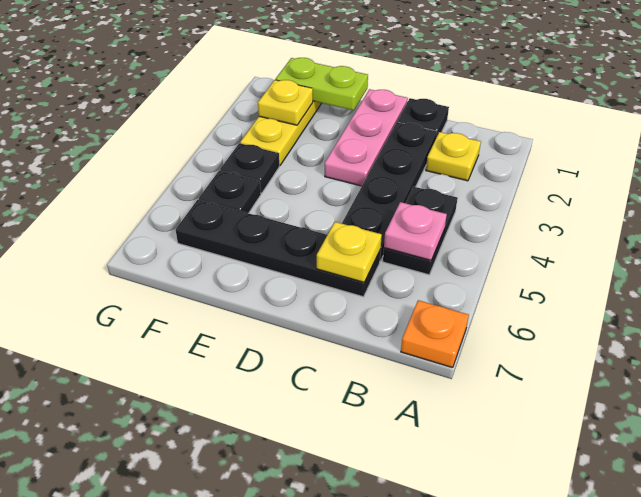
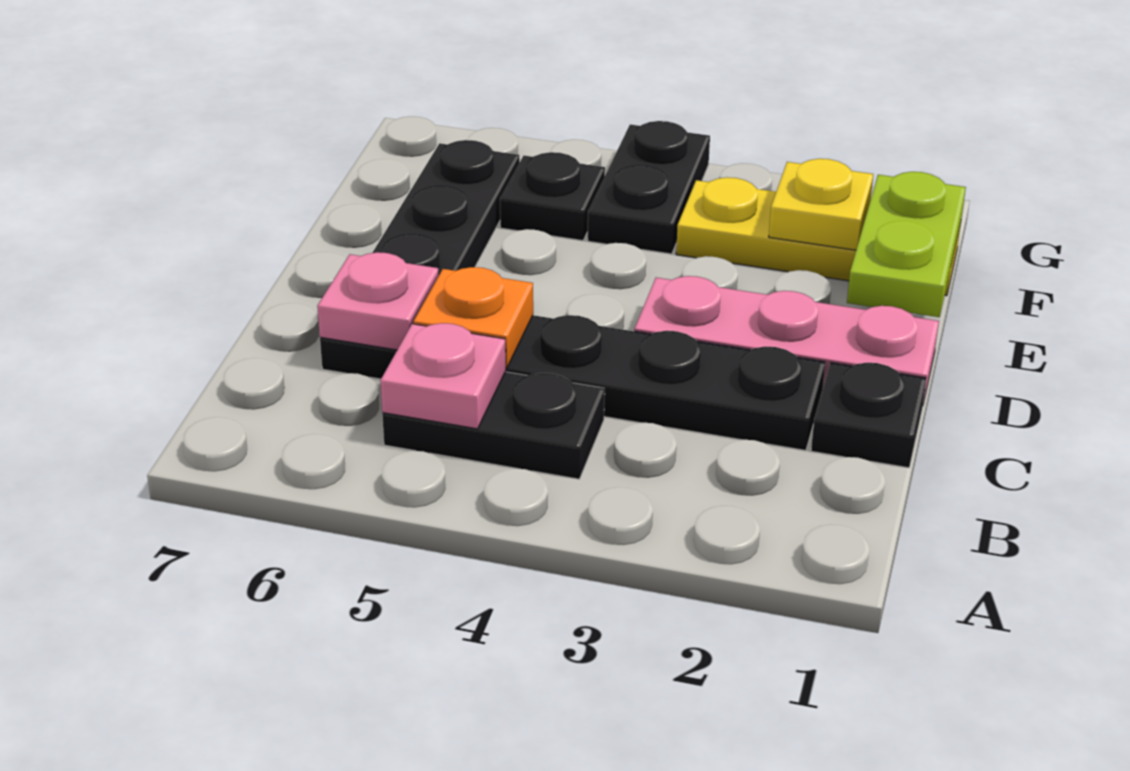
orange plate A7 level 1 -> orange plate C5 level 2
yellow plate B2 level 1 -> none
yellow plate C6 level 2 -> pink plate C6 level 2
black plate F4 level 1 -> black plate F4:G4 level 1

